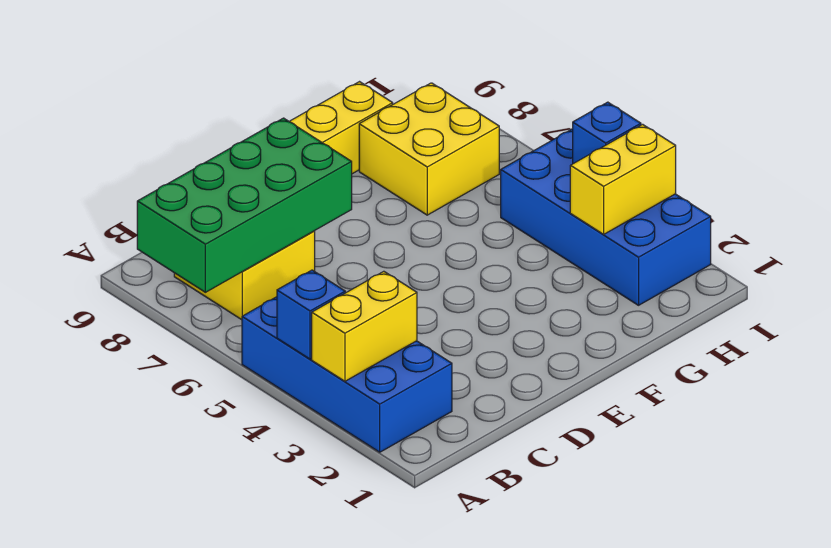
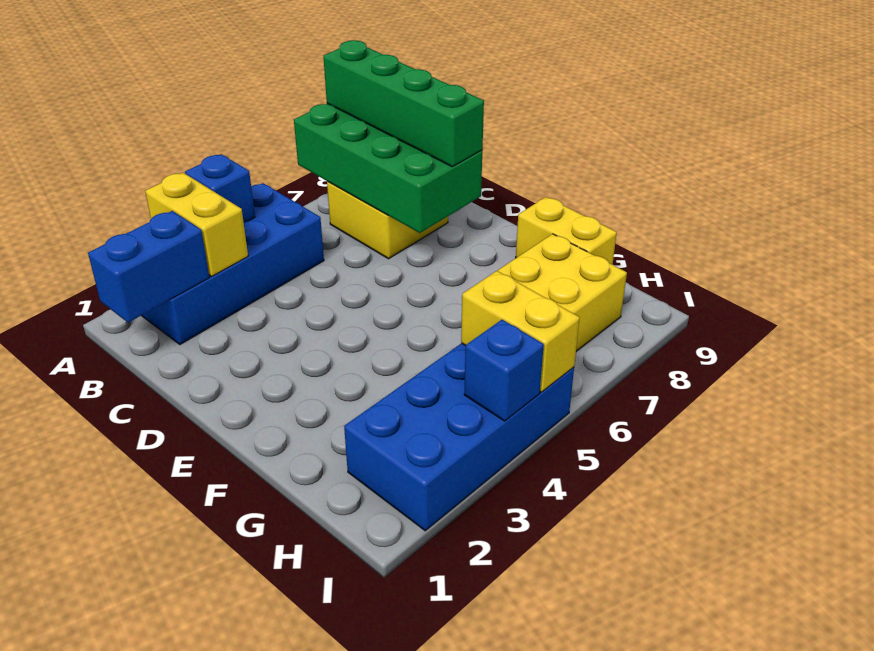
none -> green brick A8:D8 level 3
none -> blue brick B1:B2 level 2
yellow brick H3:I3 level 2 -> yellow brick H5:I5 level 2

